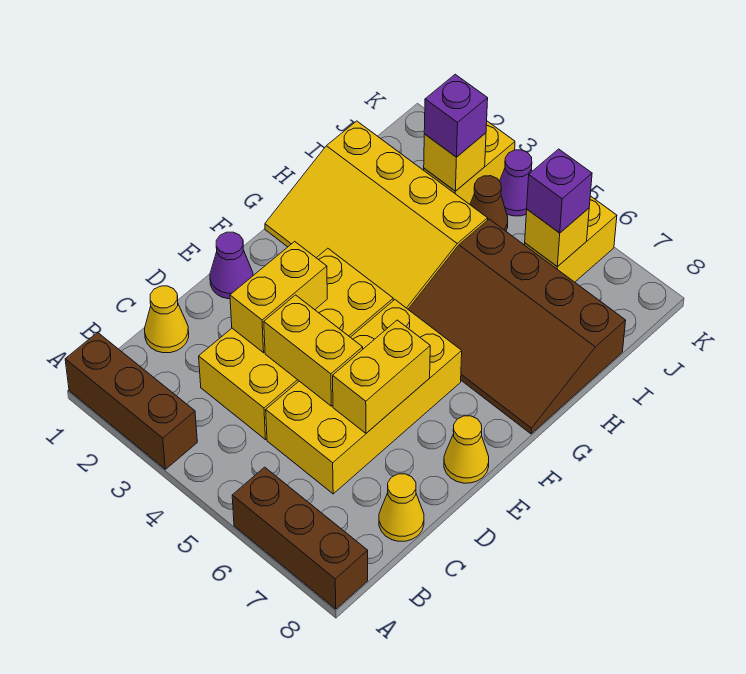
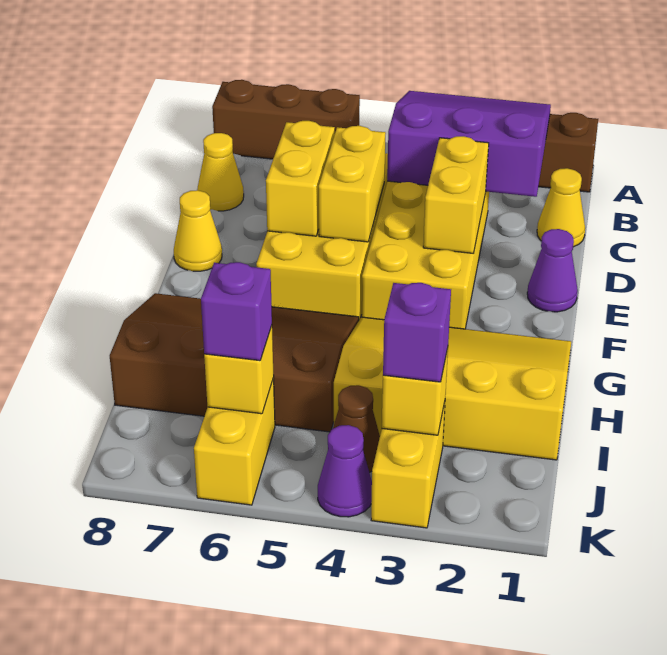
none -> purple slope A2:C4 level 2 top C
yellow brick D4:D5 level 2 -> yellow brick D5:E5 level 2

